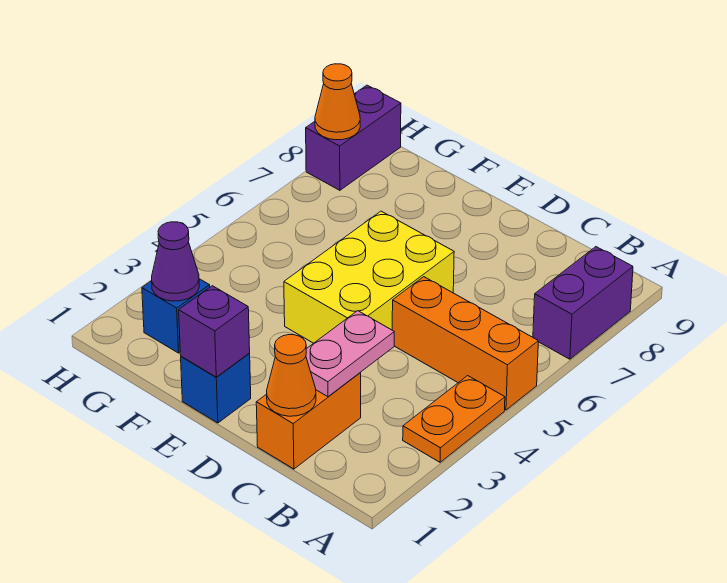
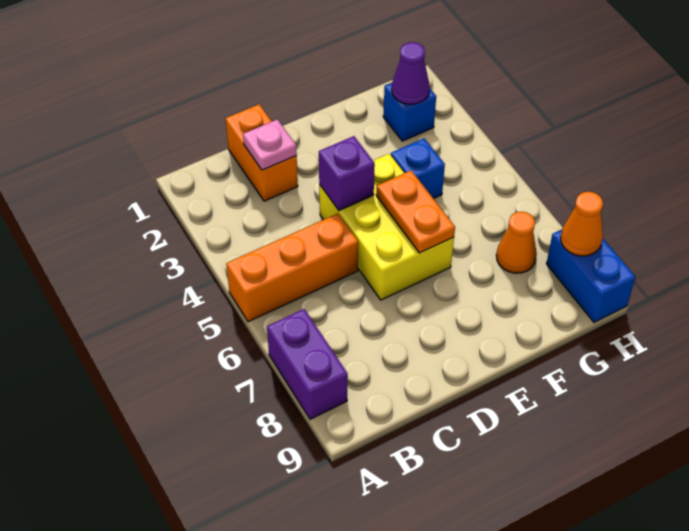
orange plate A3:A4 level 1 -> orange plate E5:E6 level 2
orange cone C1 level 2 -> orange cone G7 level 1
pink plate C2:C3 level 2 -> pink plate C2 level 2
blue brick E1 level 1 -> blue brick F4 level 1
purple brick E1 level 2 -> purple brick D4 level 2
purple brick H8:H9 level 1 -> blue brick H8:H9 level 1

